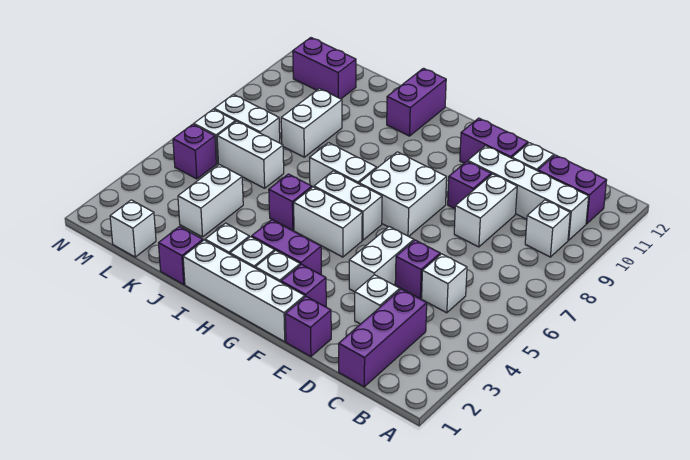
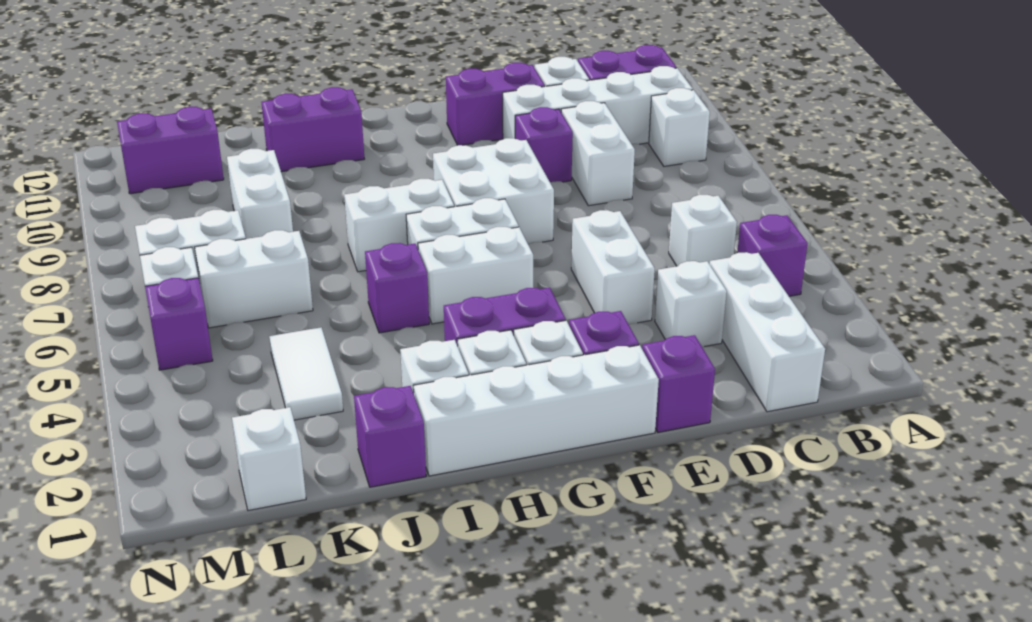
purple brick C1:C3 level 1 -> white brick C1:C3 level 1
purple brick D5 level 1 -> purple brick B4 level 1
purple brick I11:I12 level 1 -> purple brick I11:J11 level 1
white brick K3:K4 level 1 -> white tile K3:K4 level 1

